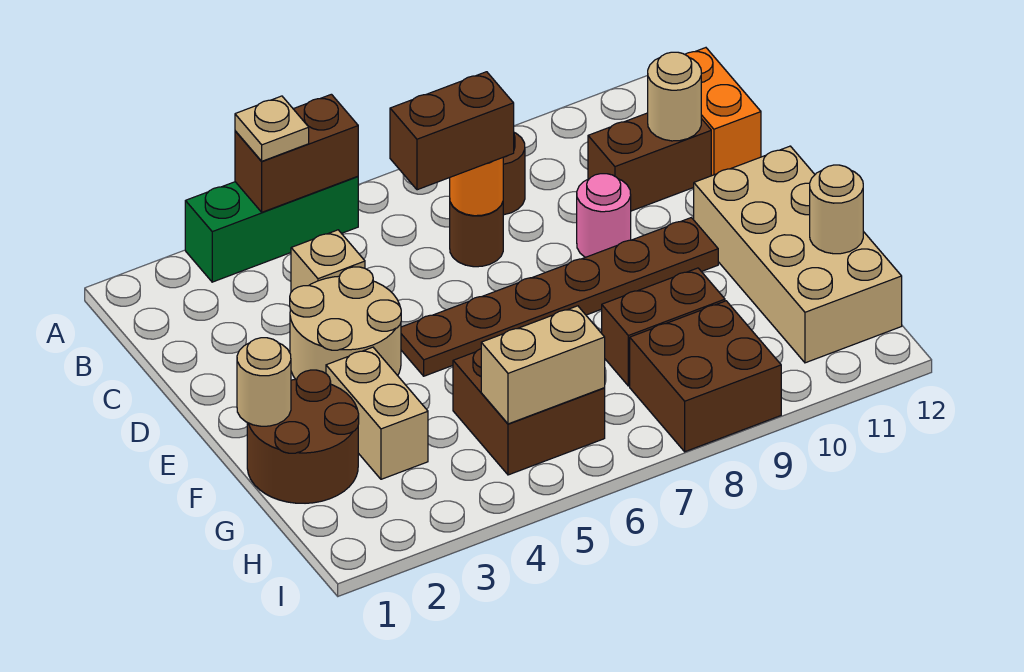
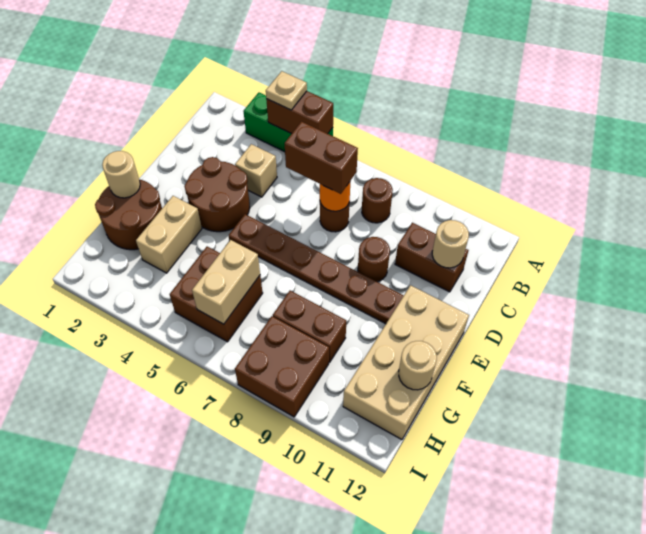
orange brick B12:C12 level 1 -> none
tan round brick D3:E4 level 1 -> brown round brick D3:E4 level 1
pink round brick D9 level 1 -> brown round brick D9 level 1
tan brick H5:H6 level 2 -> tan brick G6:H6 level 2

